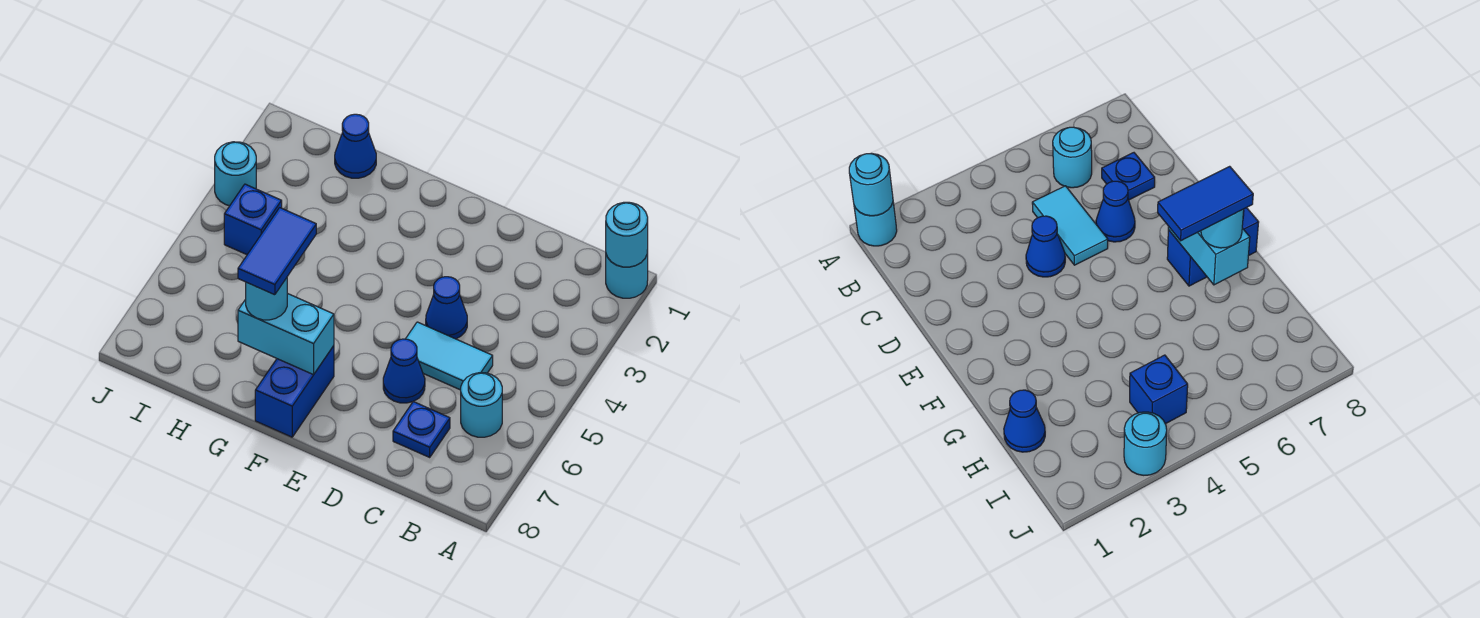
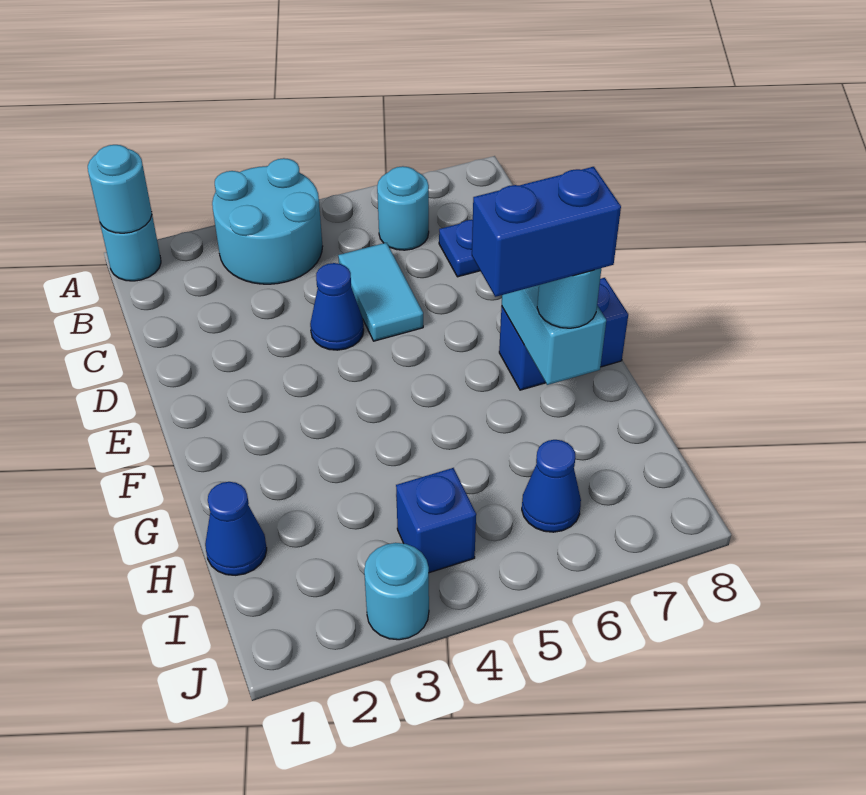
none -> cyan round brick A3:B4 level 1
blue cone D6 level 1 -> blue cone I6 level 1
blue tile G6:G7 level 4 -> blue brick G6:G7 level 4

